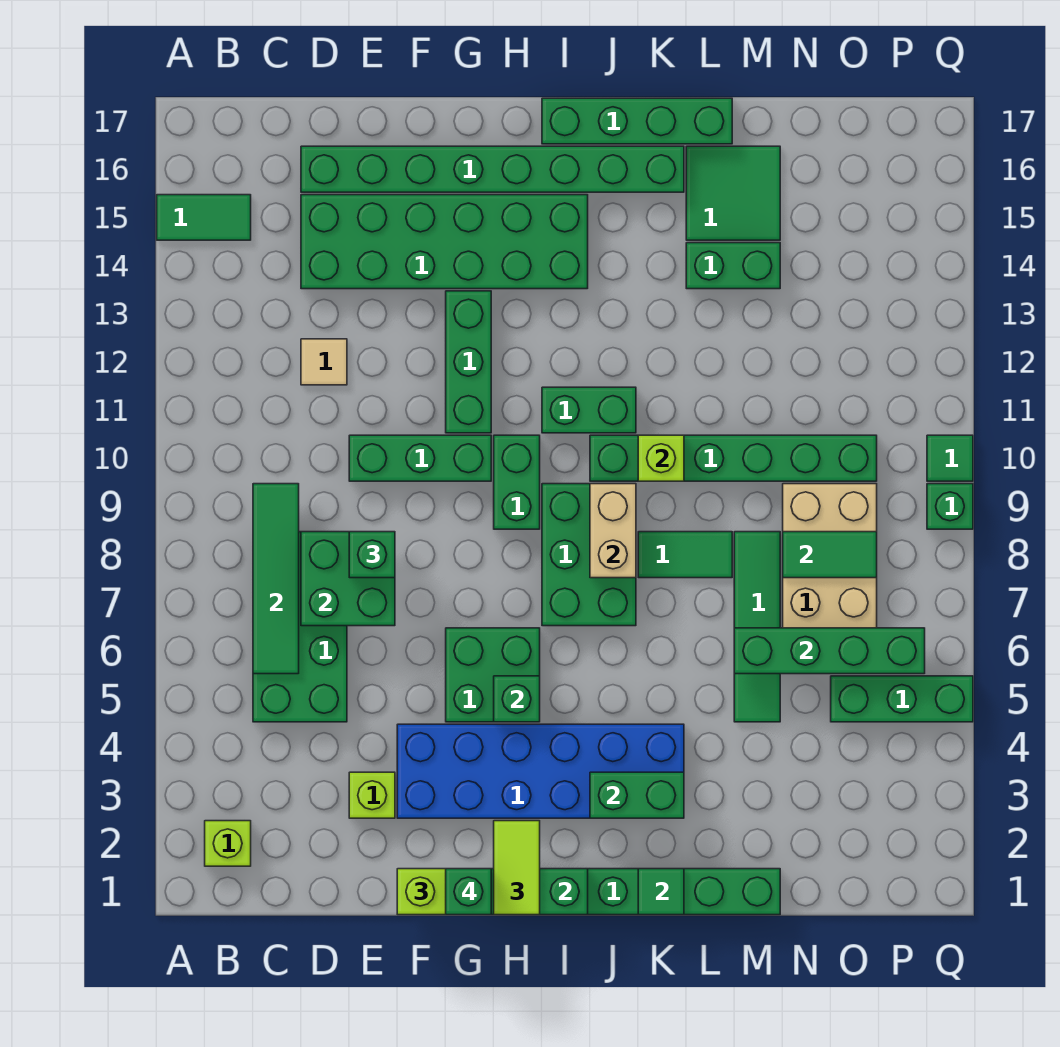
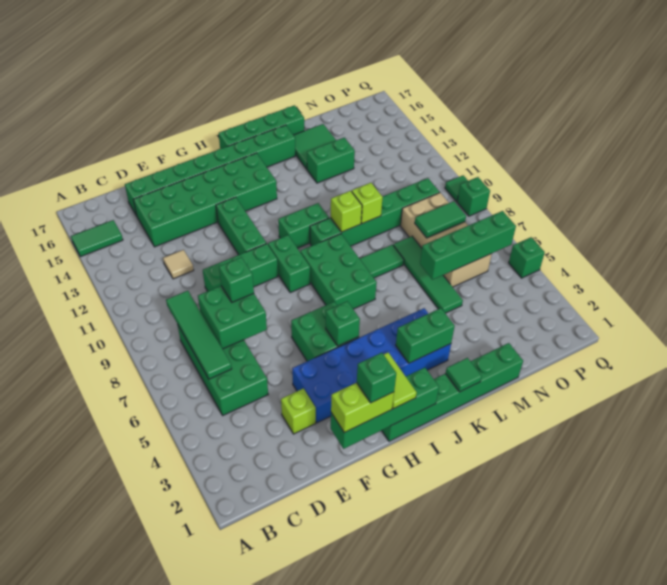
lime brick B2 level 1 -> lime brick L10 level 2
tan brick J8:J9 level 2 -> none
green brick O5:Q5 level 1 -> green brick Q5 level 1

